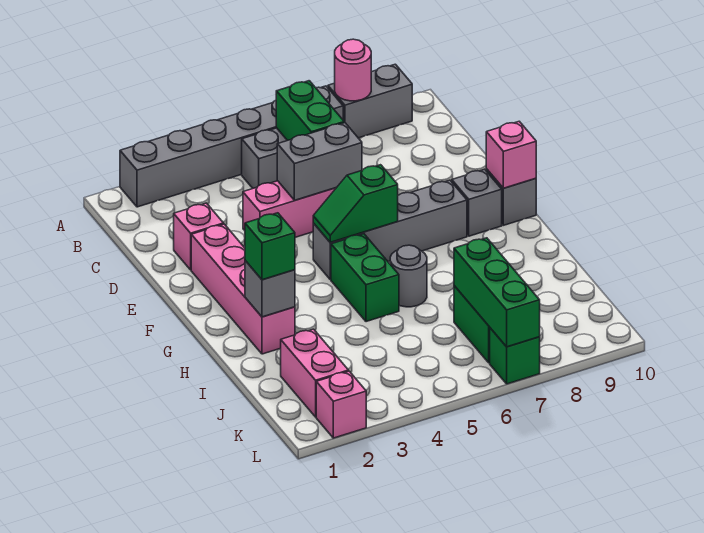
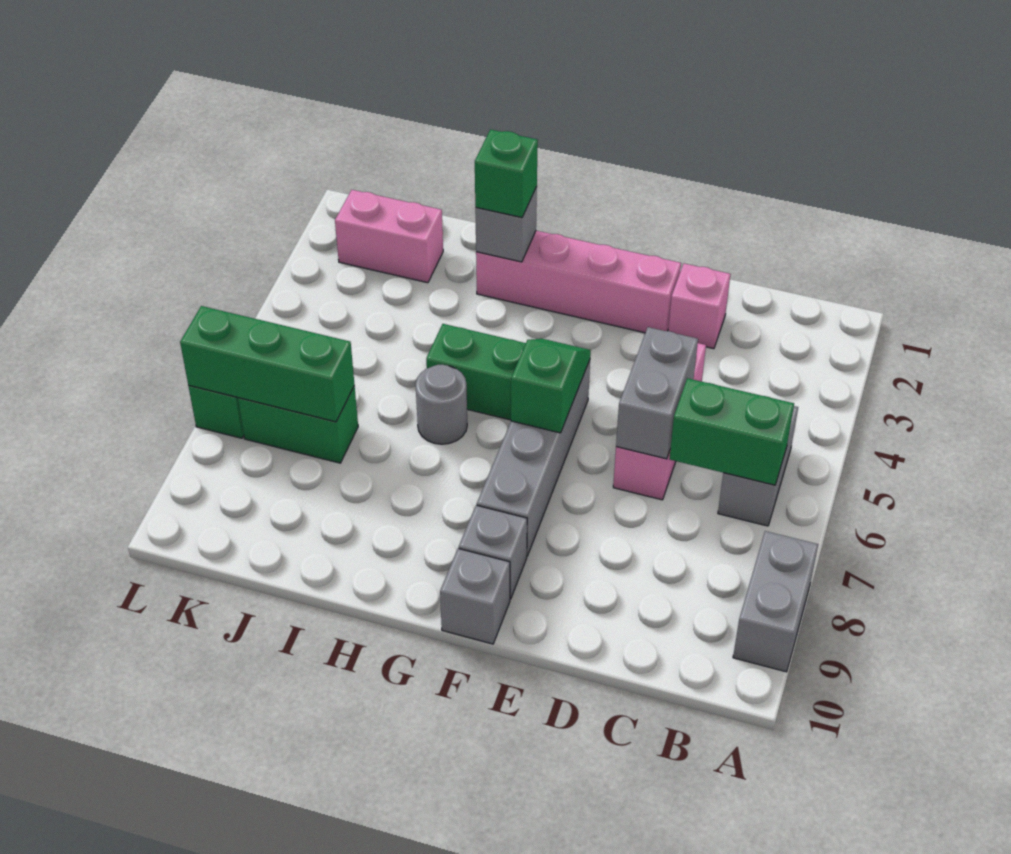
grey brick A2:A7 level 1 -> none
pink round brick A8 level 2 -> none
pink brick F10 level 2 -> none
pink brick L2 level 1 -> none

